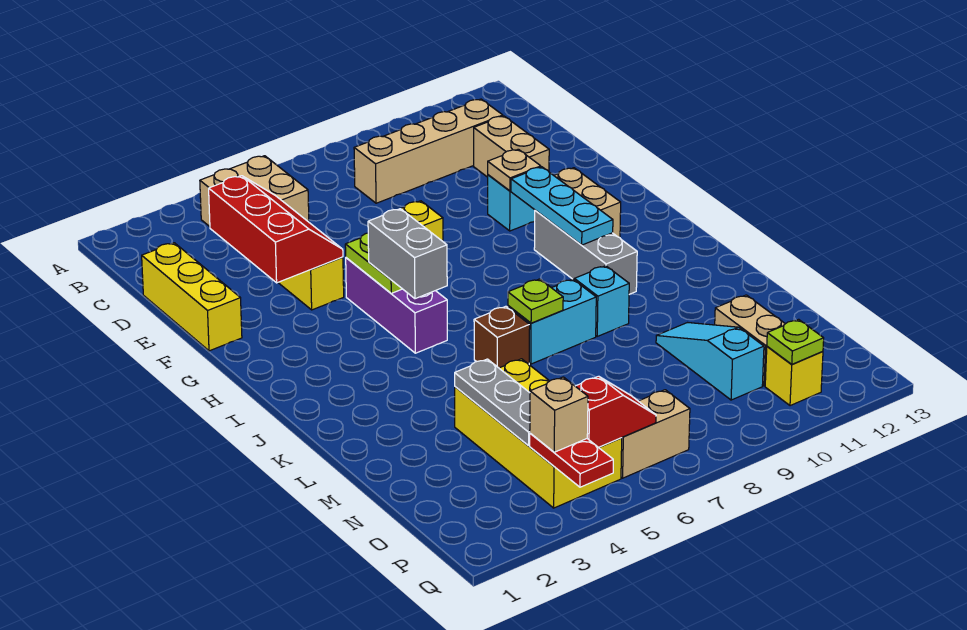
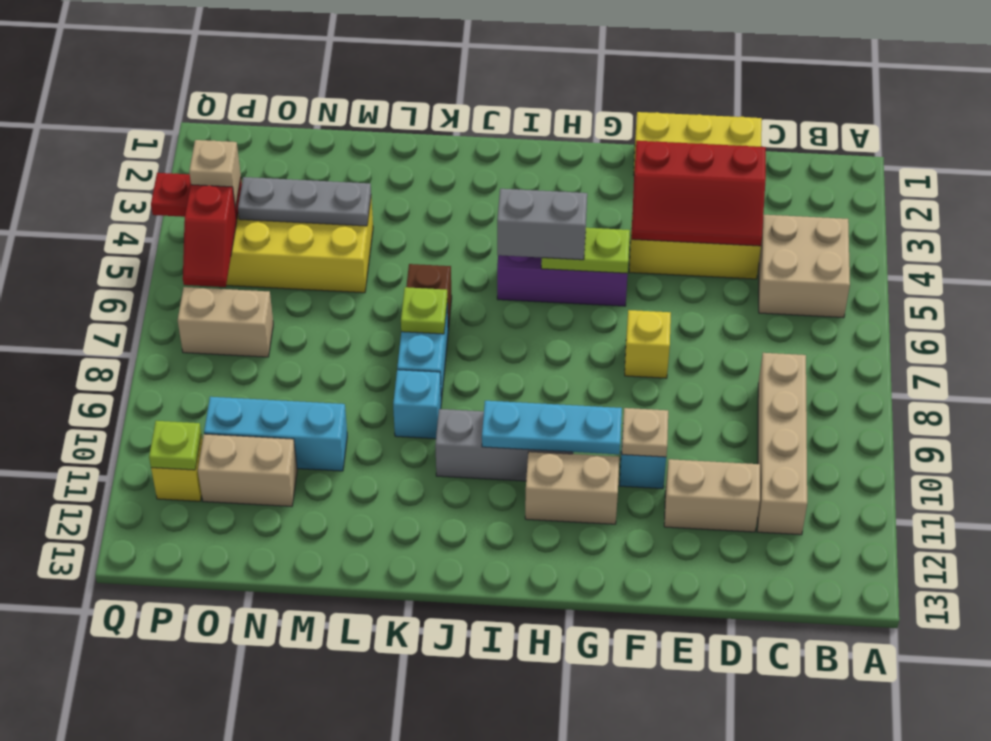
cyan slope M10:O10 level 1 top O -> cyan brick M10:O10 level 1
tan brick P6:P7 level 1 -> tan brick O7:P7 level 1

